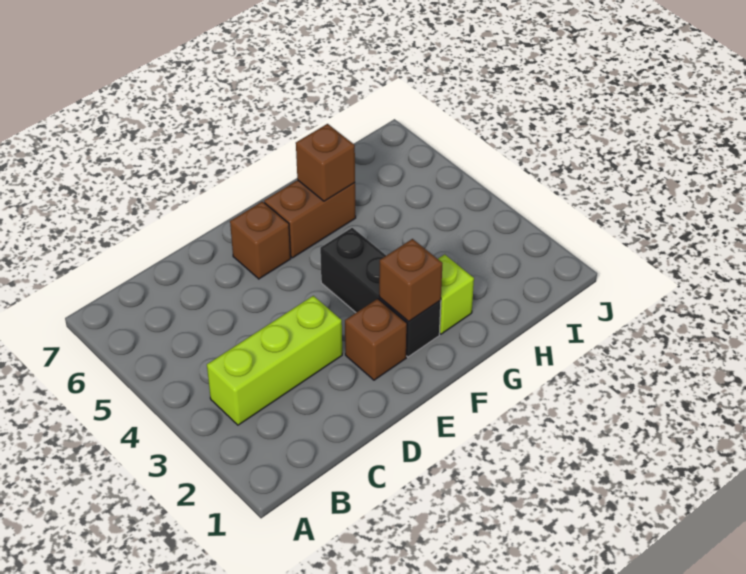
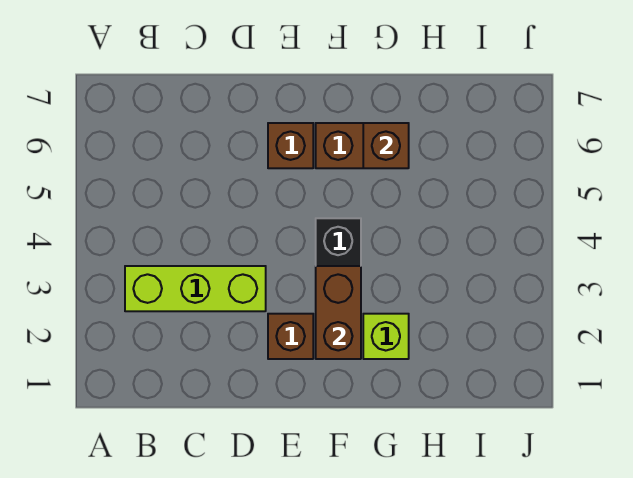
brown brick F2 level 2 -> brown brick F2:F3 level 2

